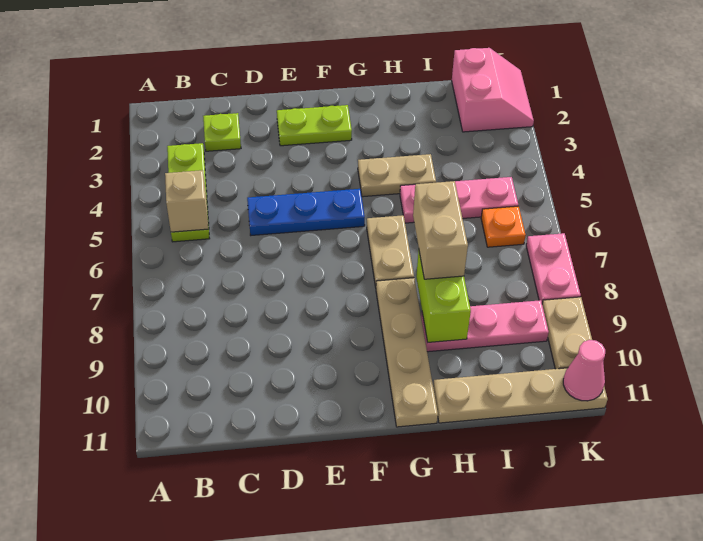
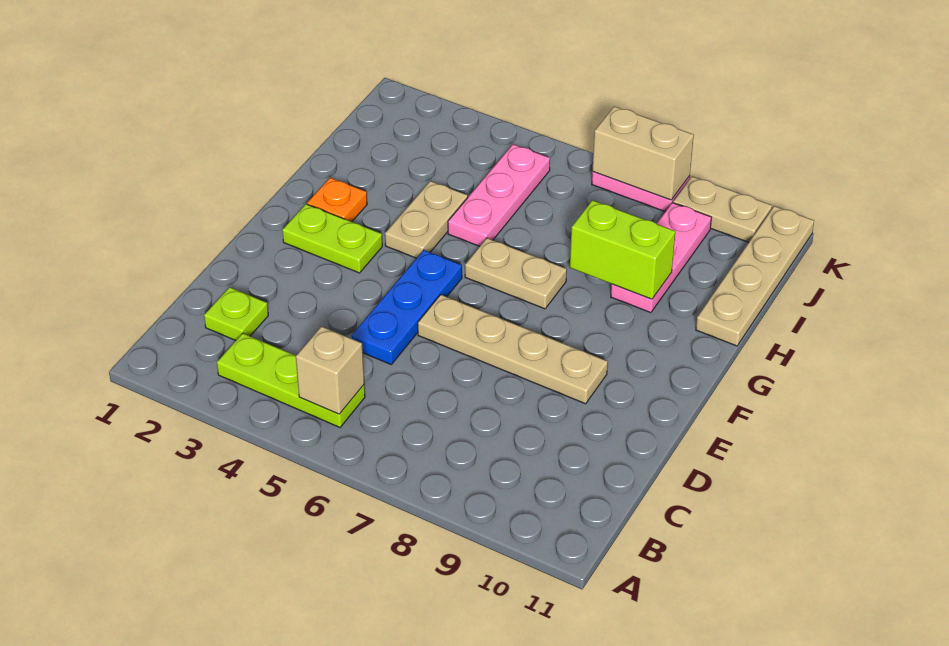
lime plate E2:F2 level 1 -> lime plate F2:F3 level 1
tan plate G8:G11 level 1 -> tan plate E6:E9 level 1
tan brick H7:H8 level 3 -> tan brick K7:K8 level 2
pink slope J1:K2 level 1 top J -> none
orange plate J6 level 1 -> orange plate G2 level 1
pink cone K11 level 2 -> none

